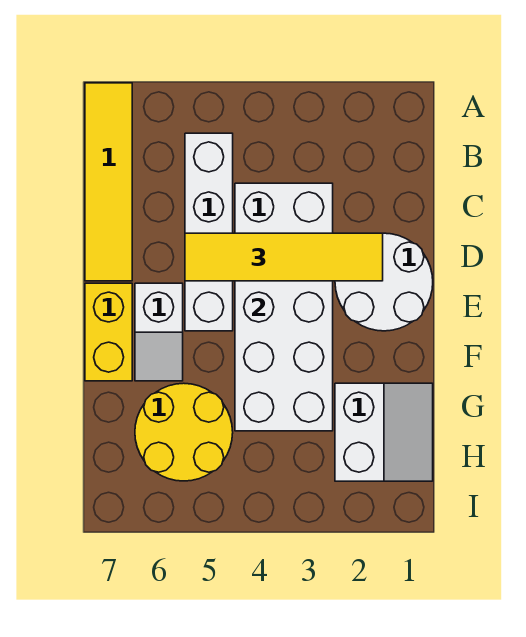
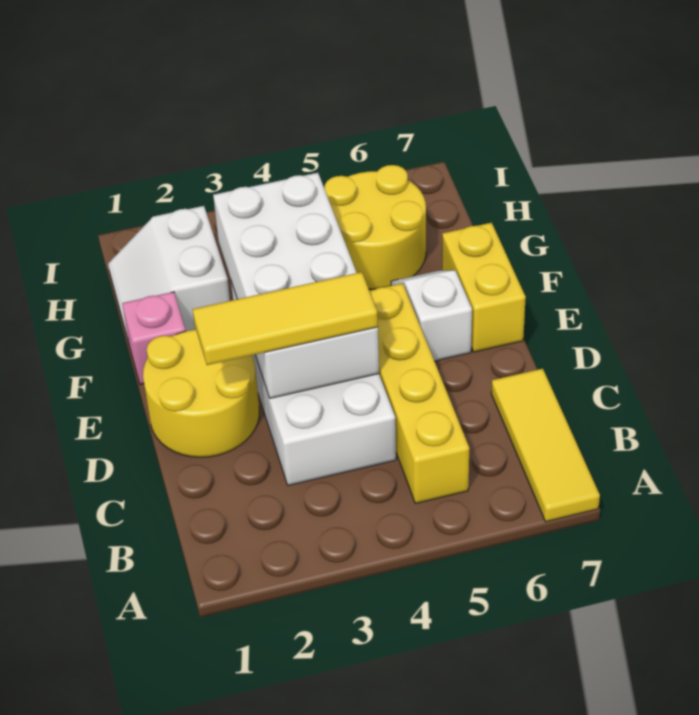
yellow tile A7:D7 level 1 -> yellow tile A7:C7 level 1
white brick B5:E5 level 1 -> yellow brick B5:E5 level 1
white round brick D1:E2 level 1 -> yellow round brick D1:E2 level 1
yellow tile D2:D5 level 3 -> yellow tile D2:D4 level 3
none -> pink brick F1 level 1

